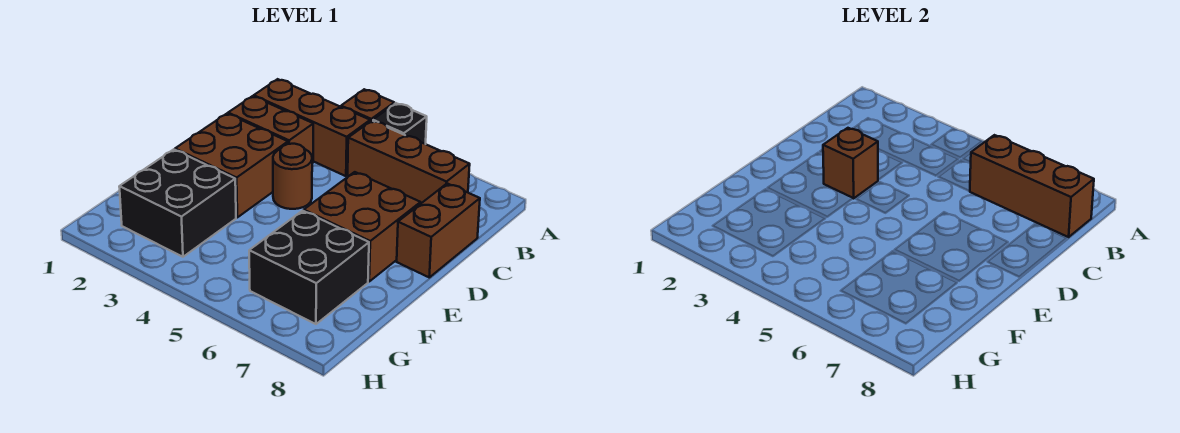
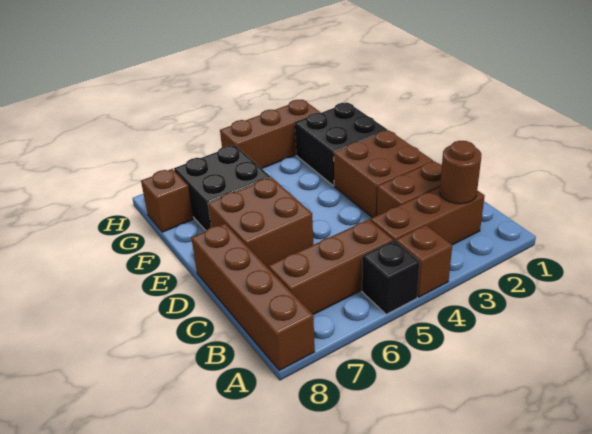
brown brick B6:B8 level 2 -> brown brick H3:H5 level 1
brown brick C8:D8 level 1 -> brown brick A8:D8 level 1
brown brick D3 level 2 -> brown brick G8 level 1
brown round brick D4 level 1 -> brown round brick B2 level 2

